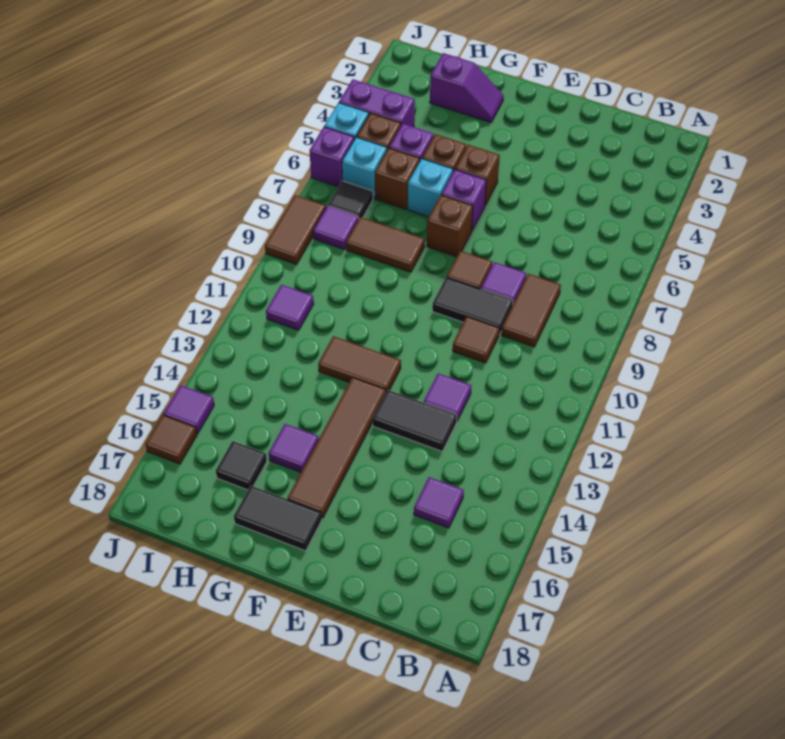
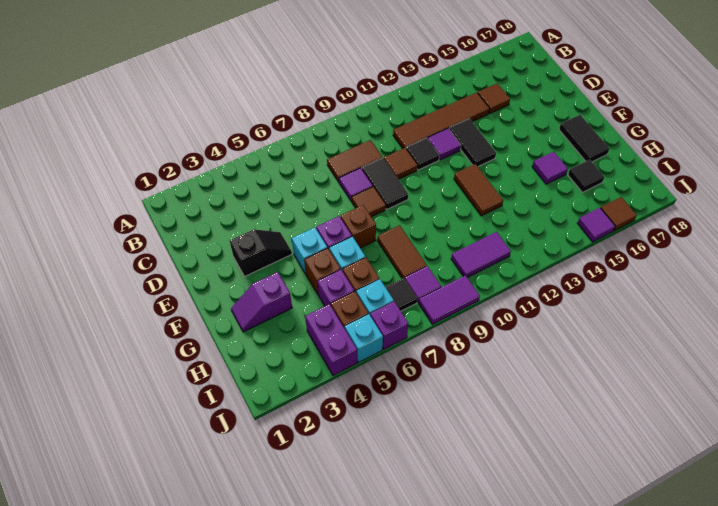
purple tile C15 level 1 -> brown tile C15 level 1
none -> black tile D11 level 1
none -> black slope E3:E4 level 1 top 3
brown brick F5 level 1 -> cyan brick F5 level 1
brown tile F13:F16 level 1 -> brown tile C11:C14 level 1
purple slope G2:H2 level 1 top H -> purple slope G2:G3 level 1 top 3
purple tile I11 level 1 -> purple tile I10:I11 level 1
brown tile J8:J9 level 1 -> purple tile J8:J9 level 1

